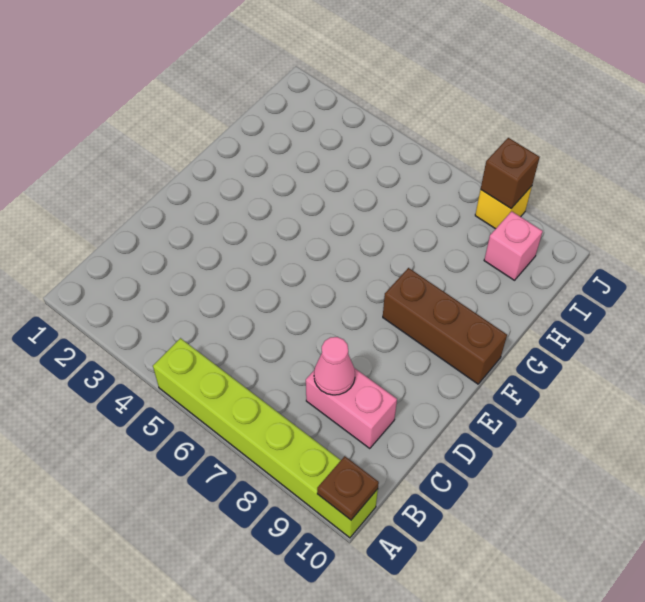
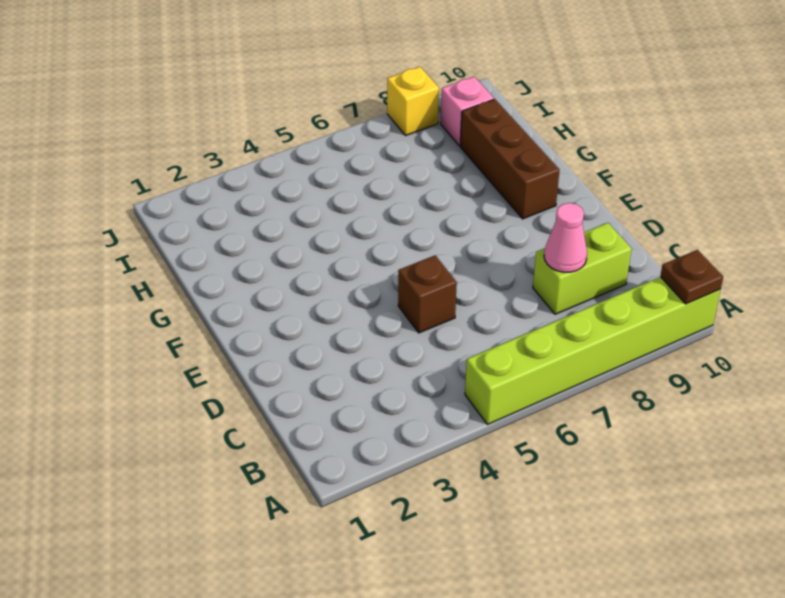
pink brick C8:C9 level 1 -> lime brick C8:C9 level 1
brown brick F8:F10 level 1 -> brown brick F9:H9 level 1
brown brick J8 level 2 -> brown brick D5 level 1

